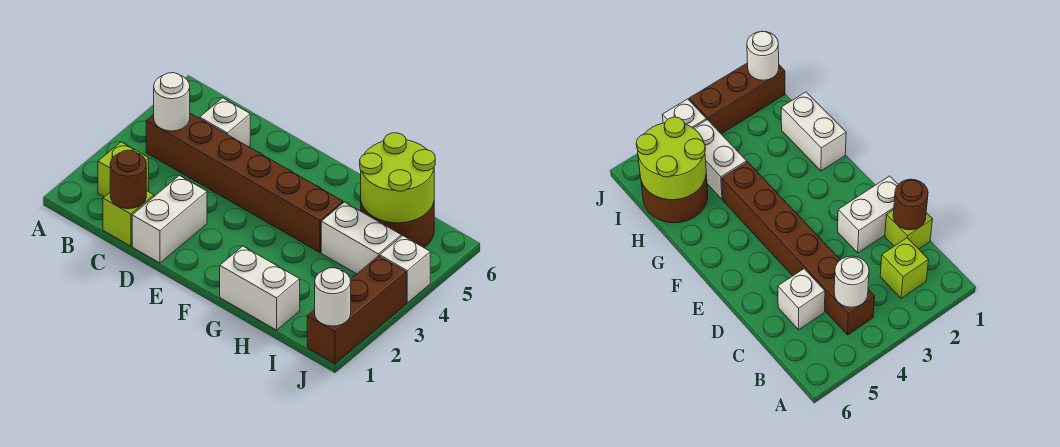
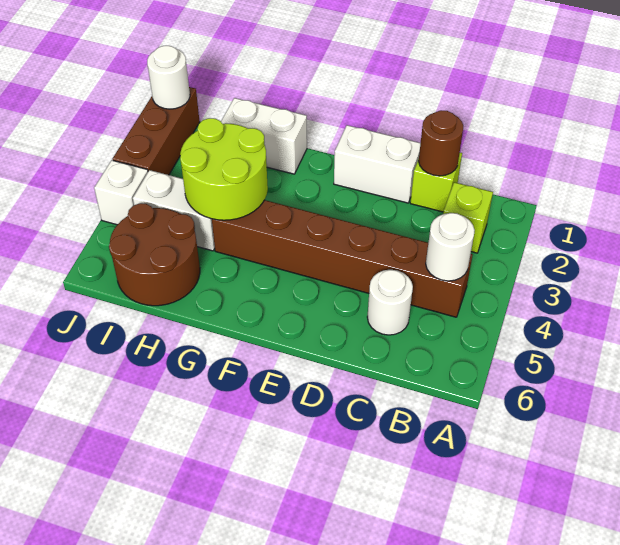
white brick C5 level 1 -> white round brick C5 level 1
white brick D1:D2 level 1 -> white brick D1:E1 level 1
lime round brick H5:I6 level 2 -> lime round brick G3:H4 level 2

